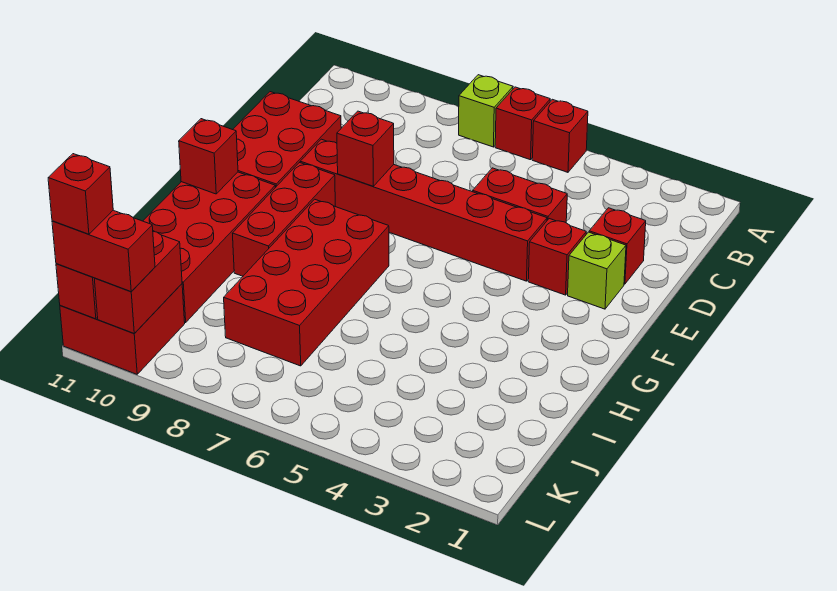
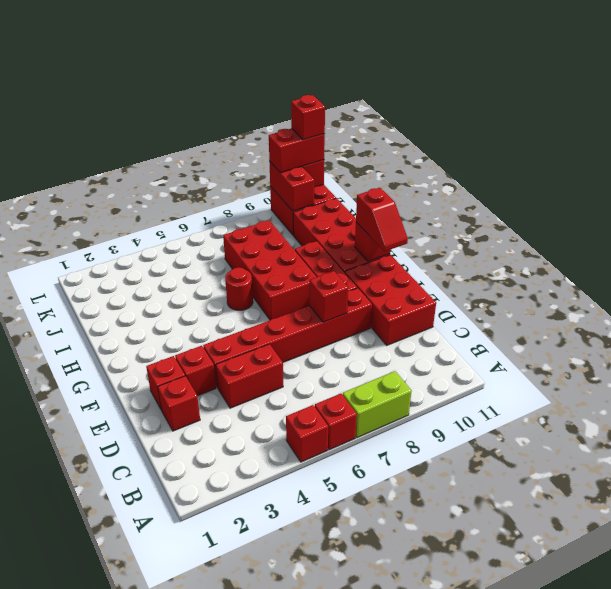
lime brick A7 level 1 -> lime brick A7:A8 level 1
lime brick E2 level 1 -> red brick E2 level 1
none -> red slope F11:G11 level 3 top G
none -> red round brick H6 level 1

